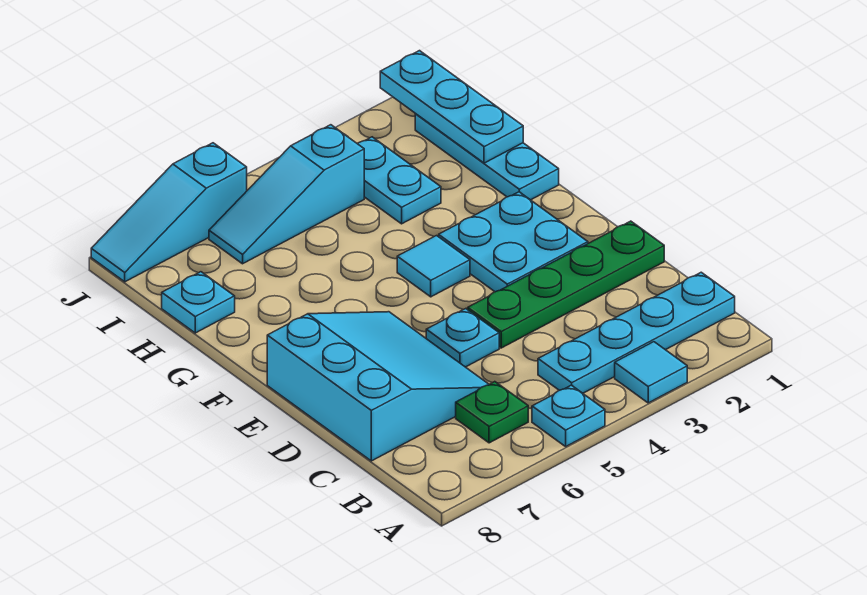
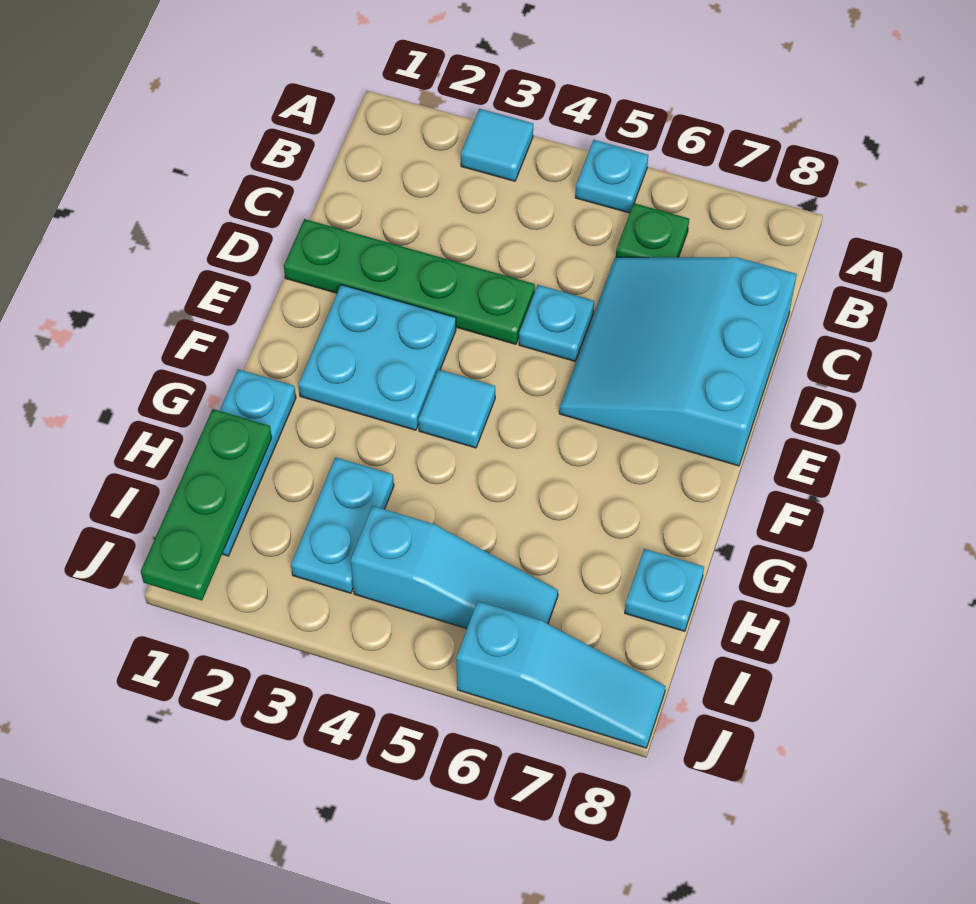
cyan plate B1:B4 level 1 -> none
cyan plate H1:J1 level 2 -> green plate H1:J1 level 2

